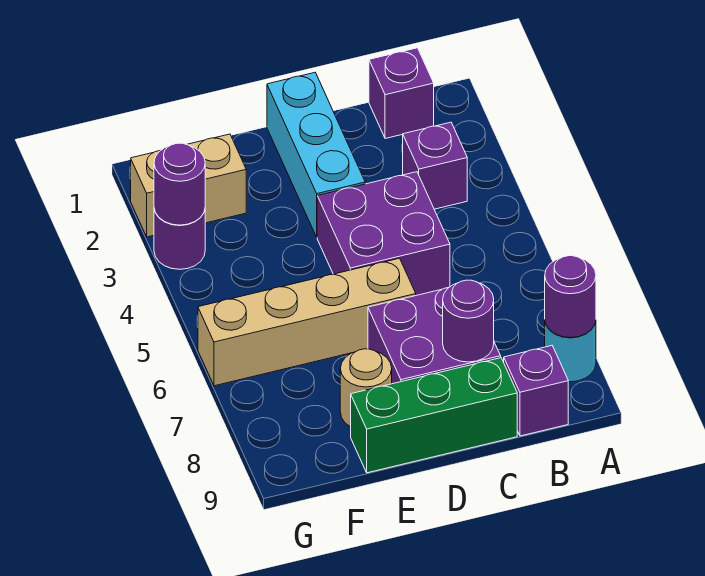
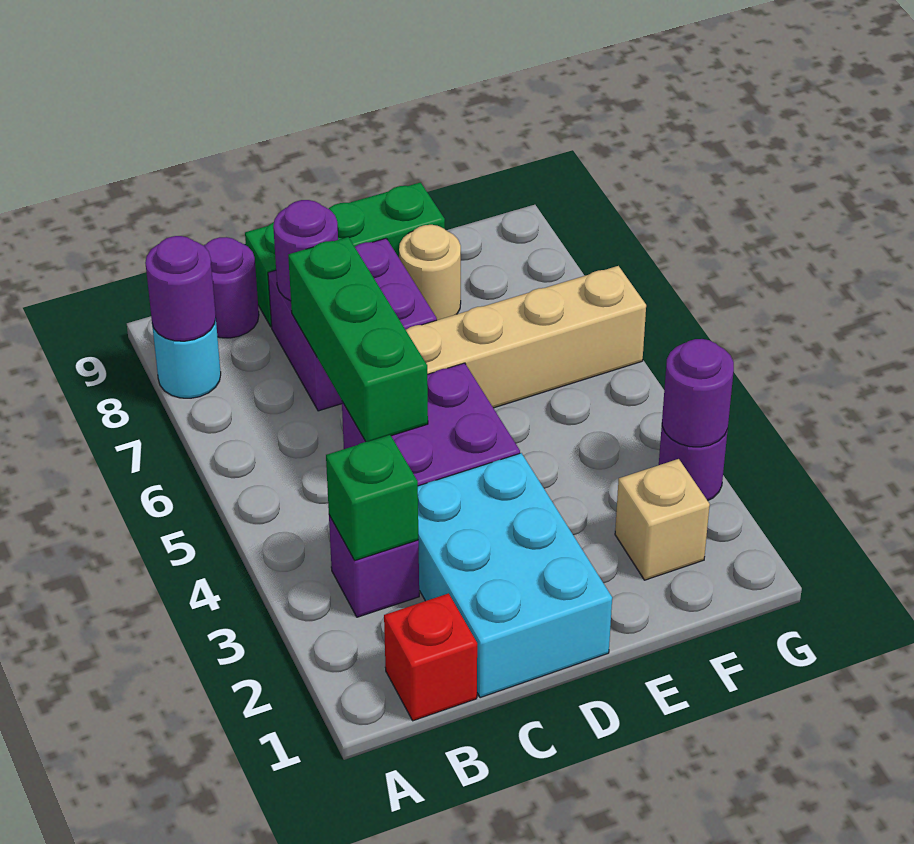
purple brick B1 level 1 -> red brick B1 level 1
none -> green brick B3 level 2
purple brick B9 level 1 -> purple round brick B9 level 1
none -> green brick C5:C7 level 2
cyan brick D1:D3 level 1 -> cyan brick C1:D3 level 1
tan brick F2:G2 level 1 -> tan brick F2 level 1

